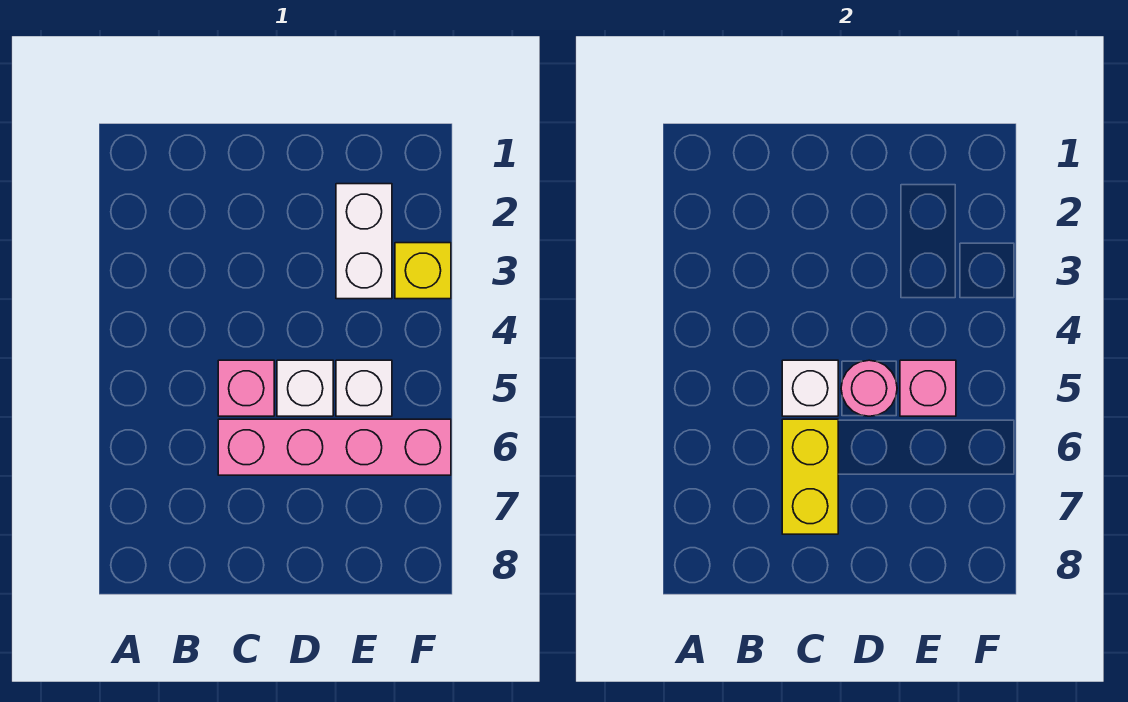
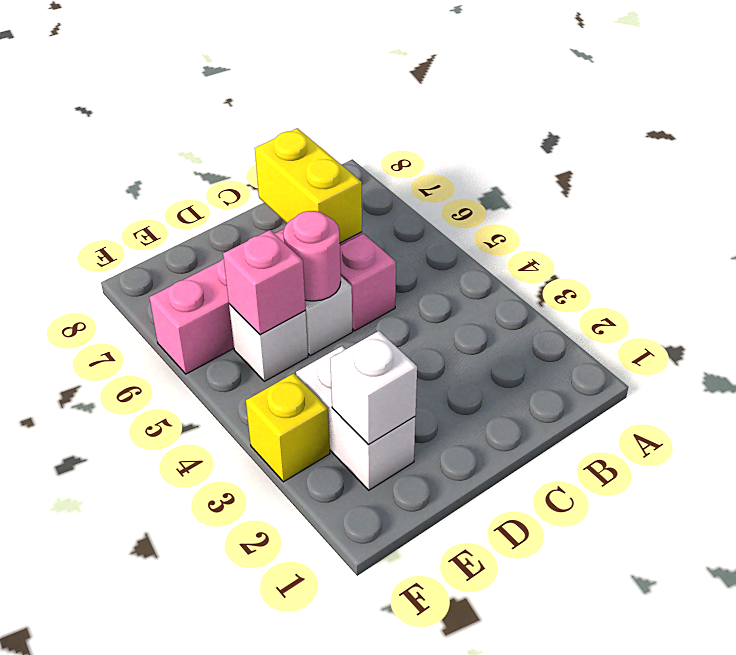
white brick C5 level 2 -> white brick E2 level 2

